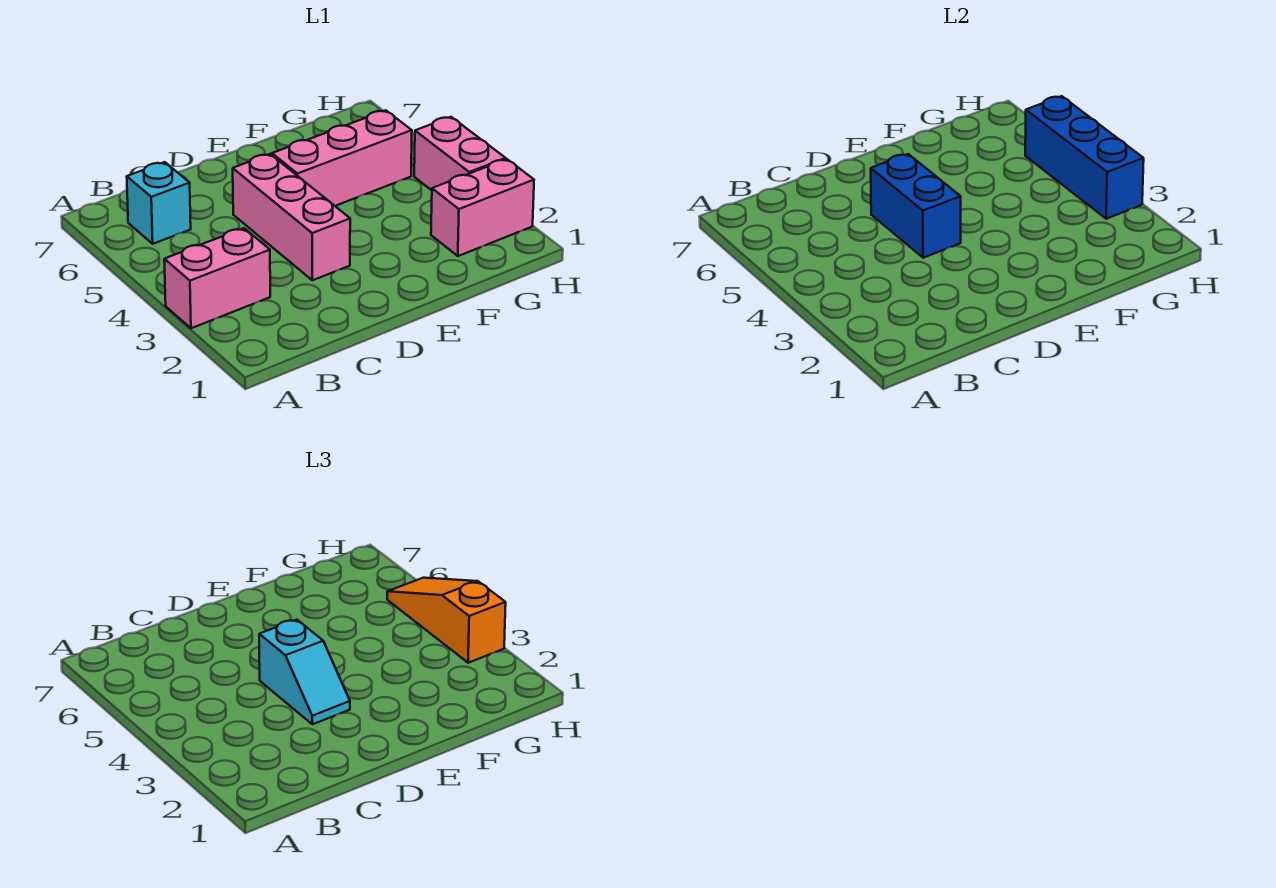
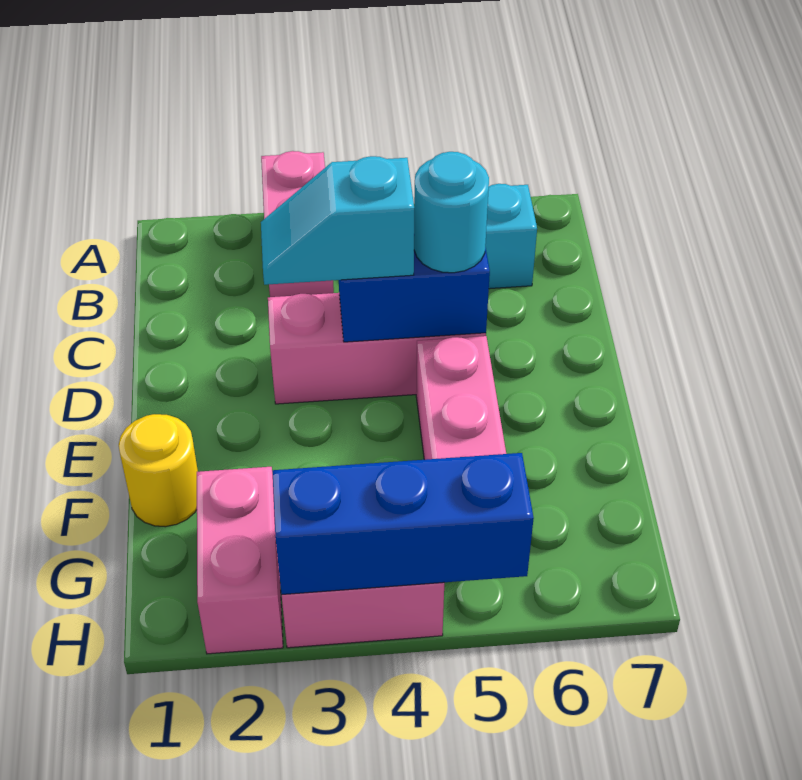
none -> cyan round brick D5 level 3
none -> yellow round brick F1 level 1
orange slope H3:H5 level 3 top 3 -> none

